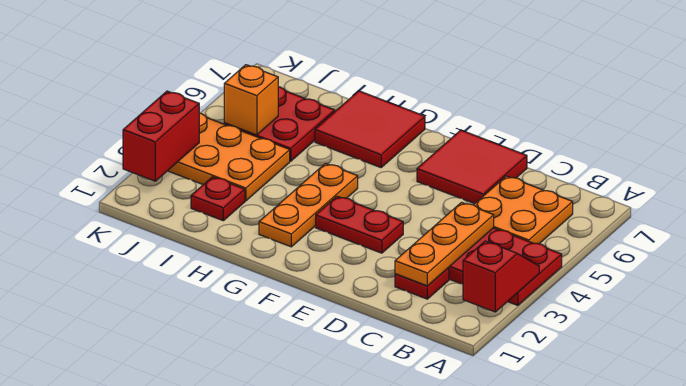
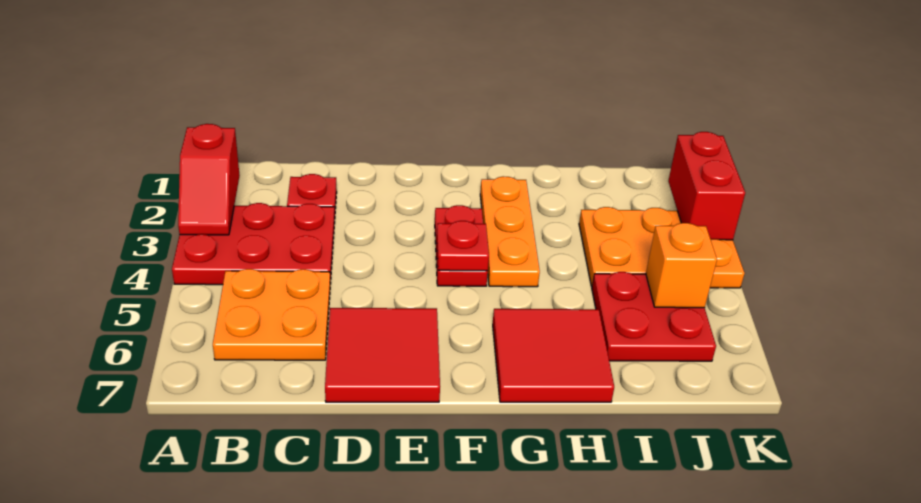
orange plate C2:C4 level 2 -> none
red plate E3:F3 level 1 -> red plate F3:F4 level 1
red plate I2 level 1 -> red plate F4 level 2

